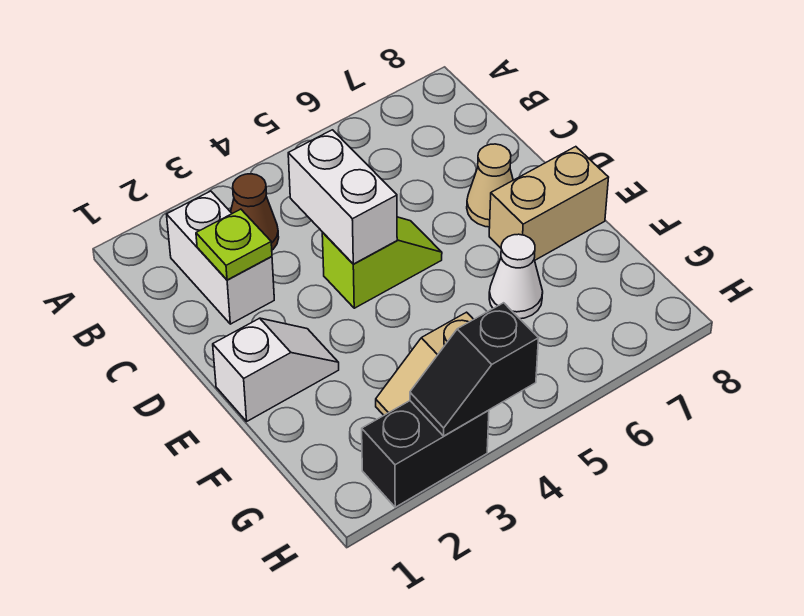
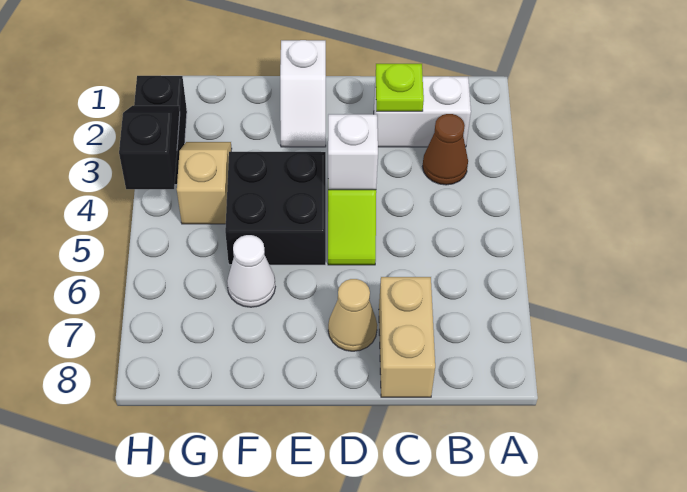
white brick C4:D4 level 2 -> white brick D4 level 2
none -> black brick E4:F5 level 1
tan brick E7:E8 level 1 -> tan brick C7:C8 level 1

